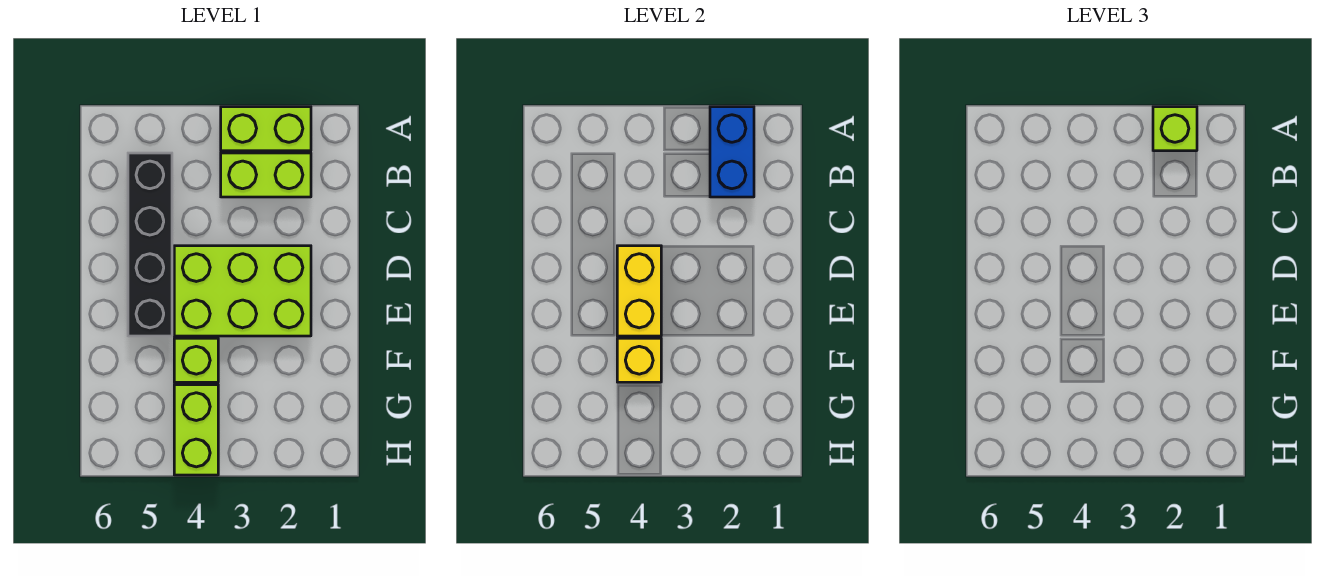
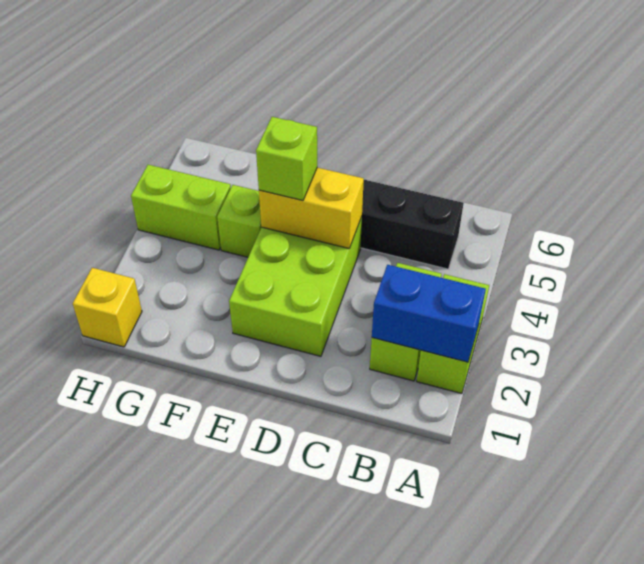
lime brick A2 level 3 -> lime brick E4 level 3
yellow brick F4 level 2 -> yellow brick H1 level 1

